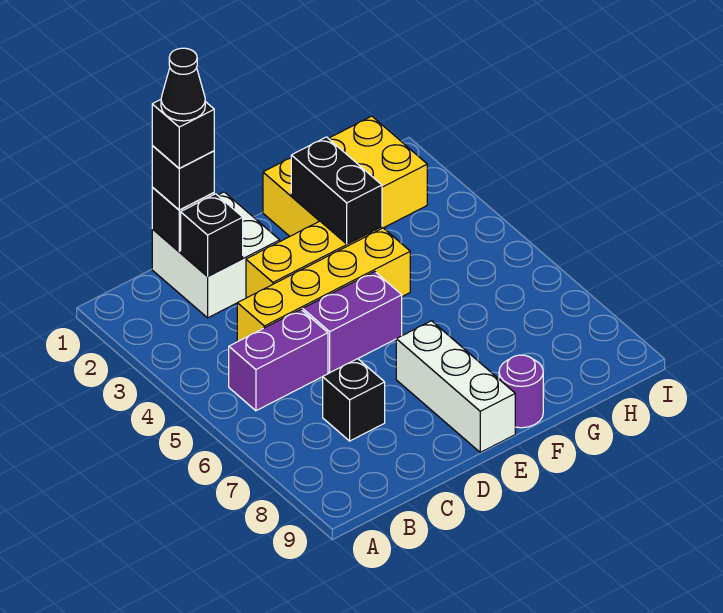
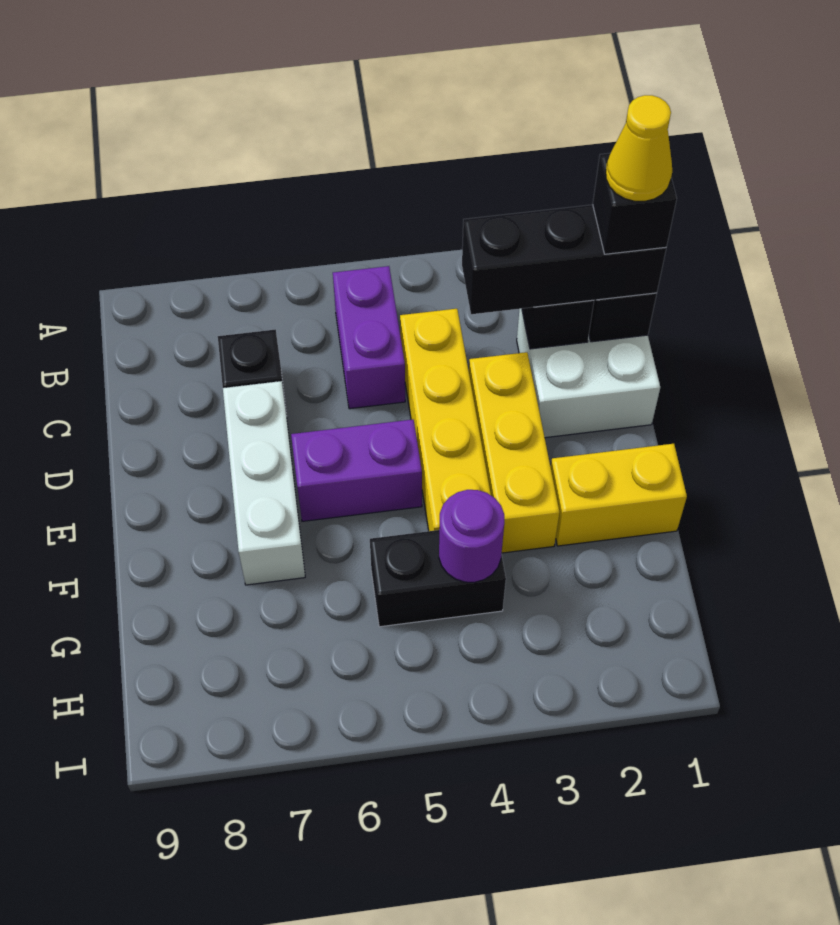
black brick C1 level 3 -> black brick C1:C3 level 3
black cone C1 level 5 -> yellow cone C1 level 5
purple brick D5:E5 level 1 -> purple brick E5:E6 level 1
white brick E7:E9 level 1 -> white brick D7:F7 level 1
yellow brick F1:H2 level 1 -> yellow brick F1:F2 level 1
black brick F2:F3 level 2 -> black brick G4:G5 level 1
purple round brick F9 level 1 -> purple round brick G4 level 2

